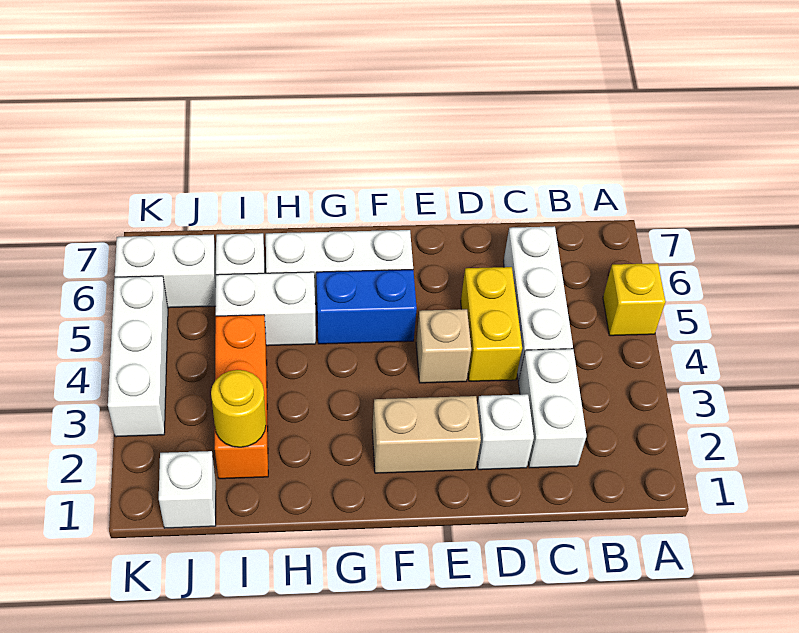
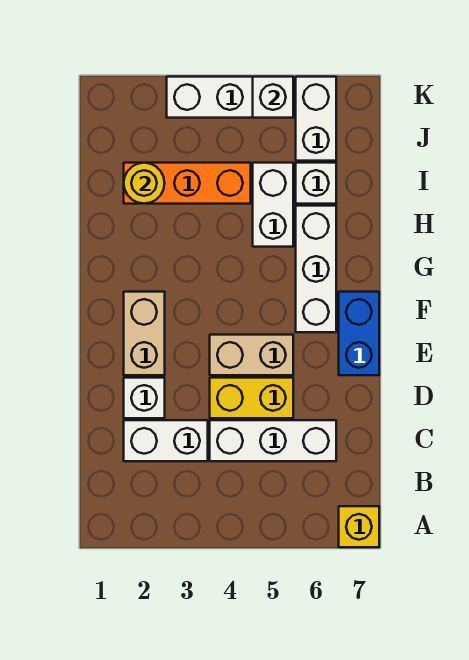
yellow brick A5 level 1 -> yellow brick A7 level 1
tan brick E4 level 1 -> tan brick E4:E5 level 1
blue brick F5:G5 level 1 -> blue brick E7:F7 level 1
white brick J1 level 1 -> white brick K5 level 2

